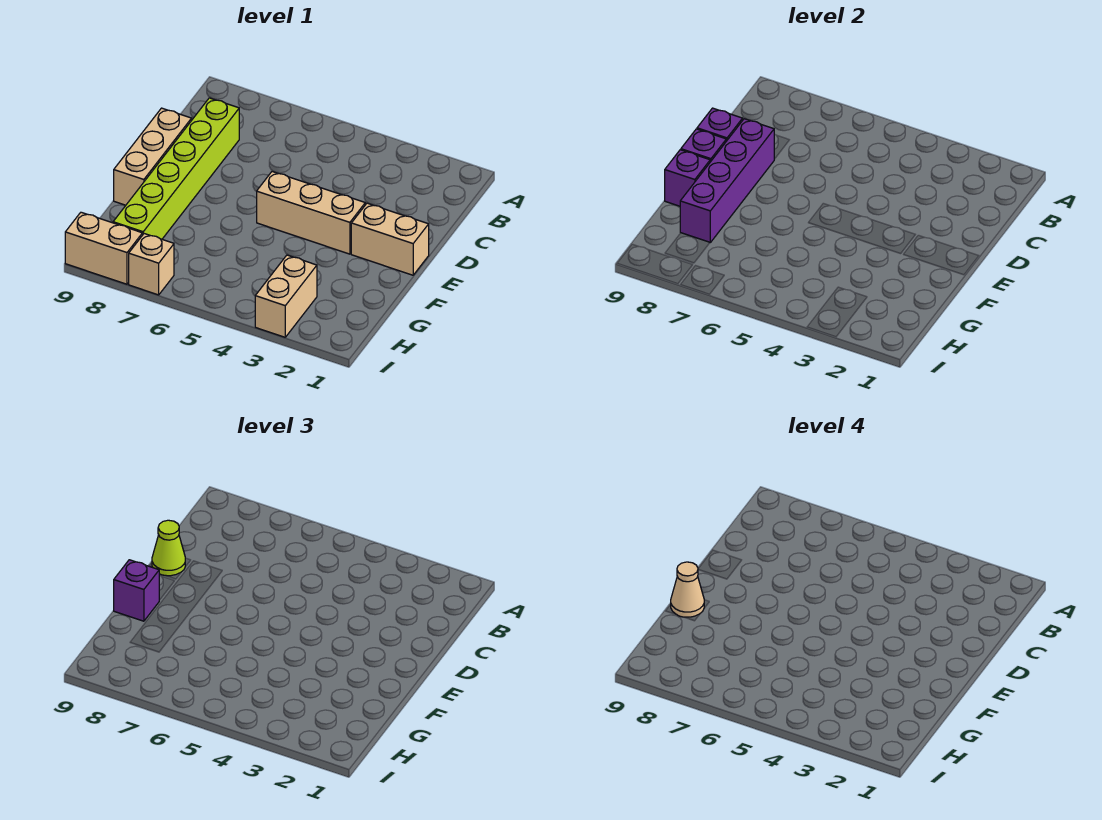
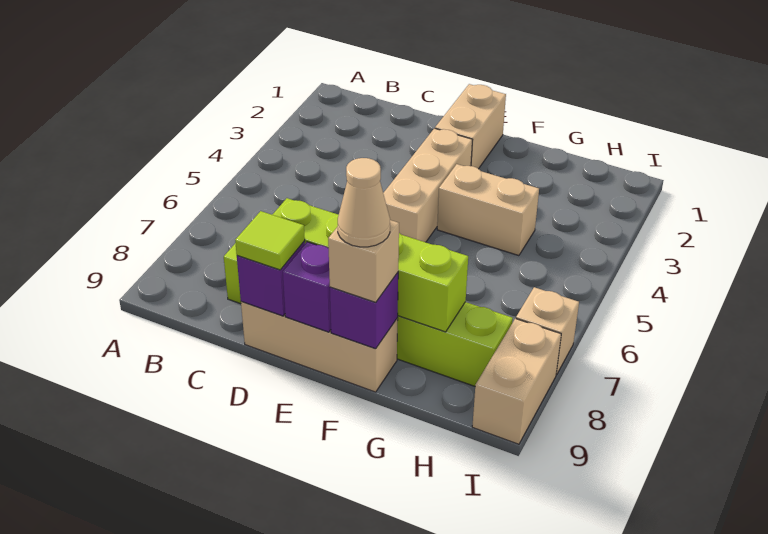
purple brick D8:G8 level 2 -> lime brick D8:G8 level 2
lime cone D9 level 3 -> lime tile D9 level 3
purple brick F9 level 3 -> tan brick F9 level 3
tan brick H3:I3 level 1 -> tan brick F4:G4 level 1

